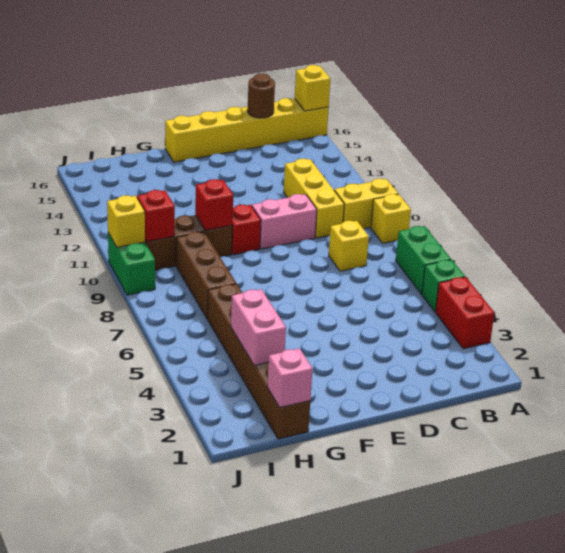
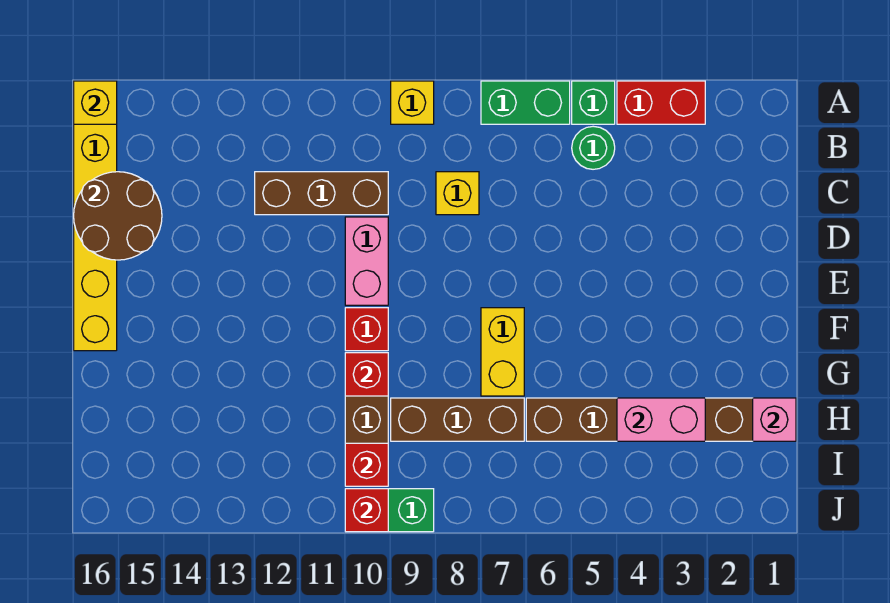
yellow brick A10:B10 level 1 -> yellow brick F7:G7 level 1
none -> green round brick B5 level 1
yellow brick C10:C12 level 1 -> brown brick C10:C12 level 1
brown round brick C16 level 2 -> brown round brick C15:D16 level 2
yellow brick J10 level 2 -> red brick J10 level 2

